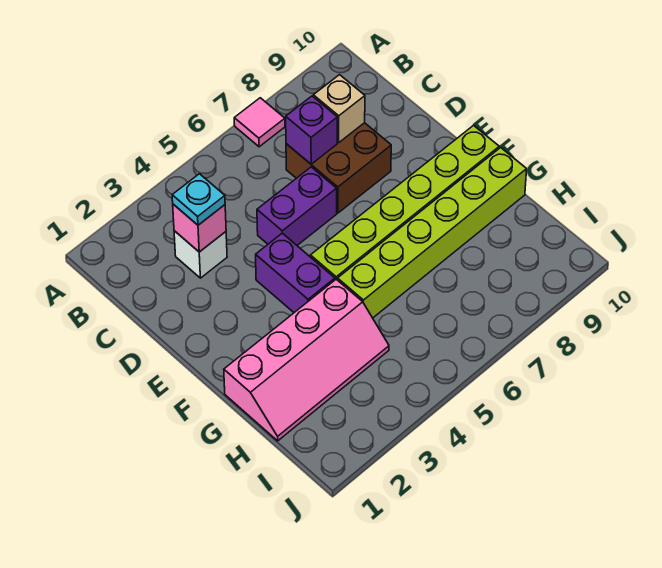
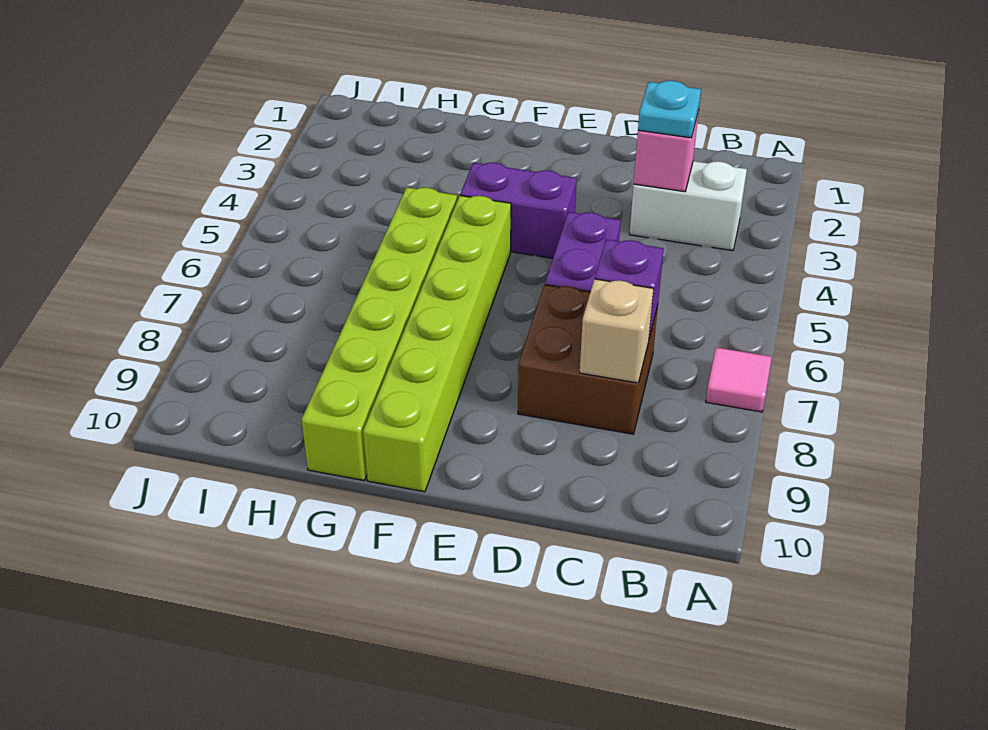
white brick C3 level 1 -> white brick B3:C3 level 1
pink slope G1:H4 level 1 top G -> none

